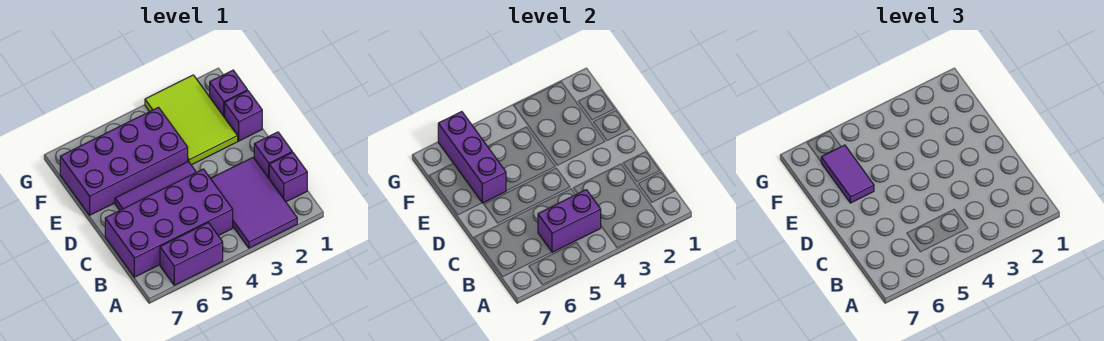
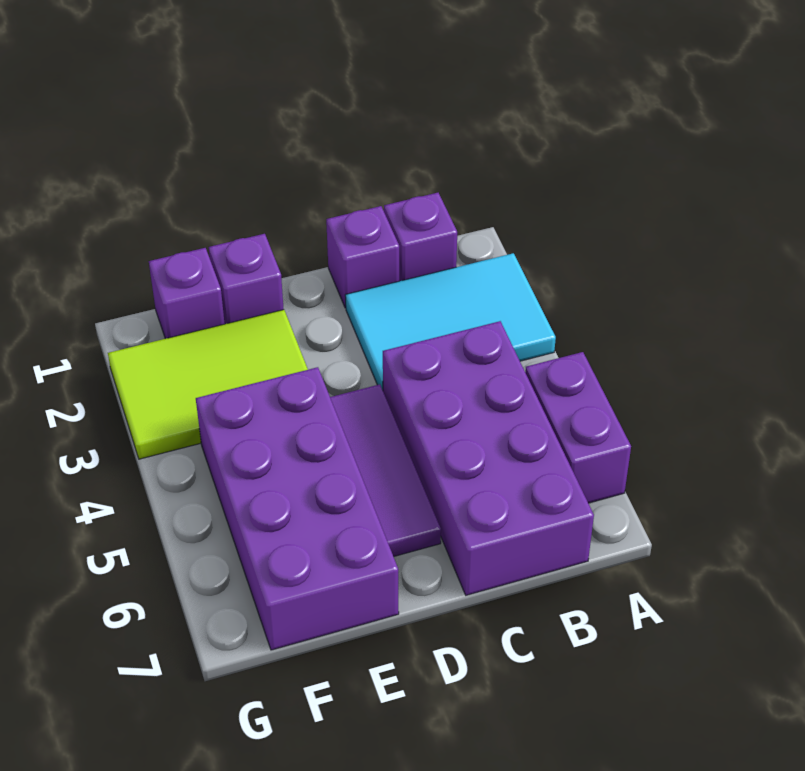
purple tile A2:C3 level 1 -> cyan tile A2:C3 level 1
purple brick B4:B5 level 2 -> none
purple brick E6:G6 level 2 -> none
purple tile E6:F6 level 3 -> none

